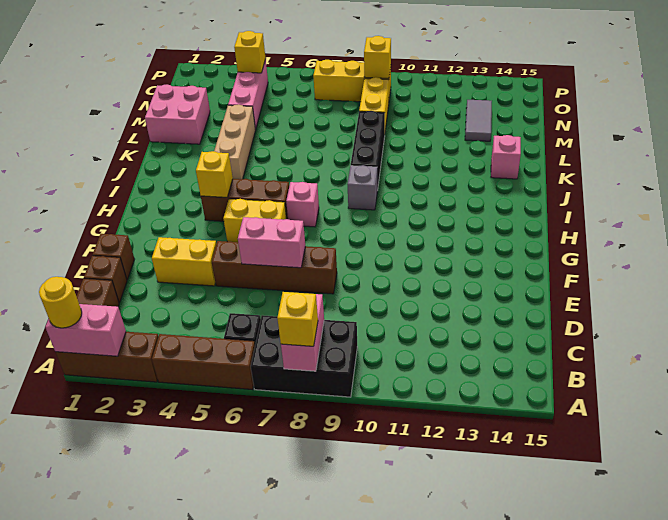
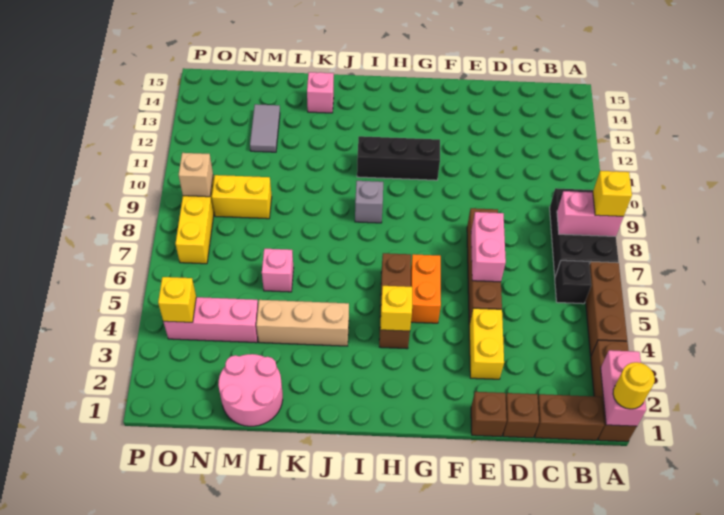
yellow brick G5:G6 level 1 -> orange brick G5:G6 level 1
pink brick H7 level 1 -> pink brick L6 level 1
black brick J9:L9 level 1 -> black brick G11:I11 level 1
pink brick L1:M2 level 1 -> pink round brick L1:M2 level 1
grey tile M13:N13 level 1 -> grey tile M12:M13 level 1
yellow brick O9 level 2 -> tan brick O9 level 2

